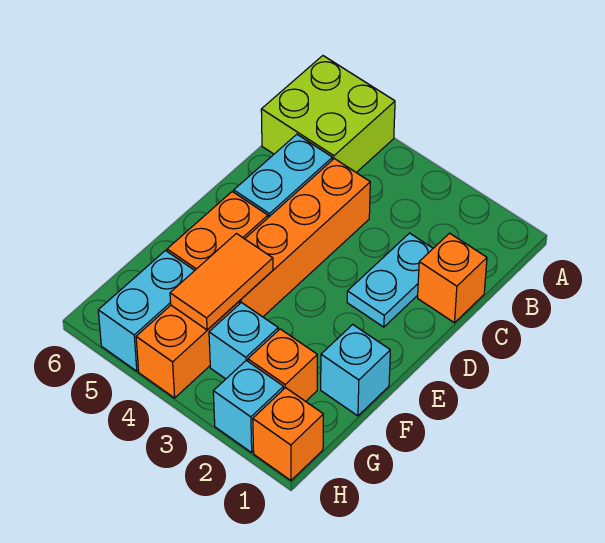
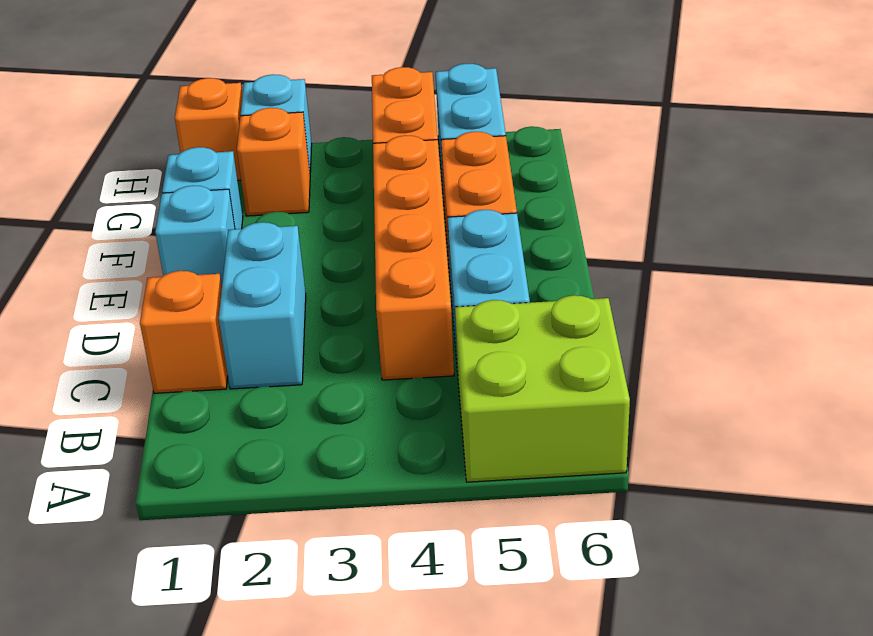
cyan plate C2:D2 level 1 -> cyan brick C2:D2 level 1
orange tile F4:G4 level 2 -> none
cyan brick G3 level 1 -> cyan brick E1 level 1

